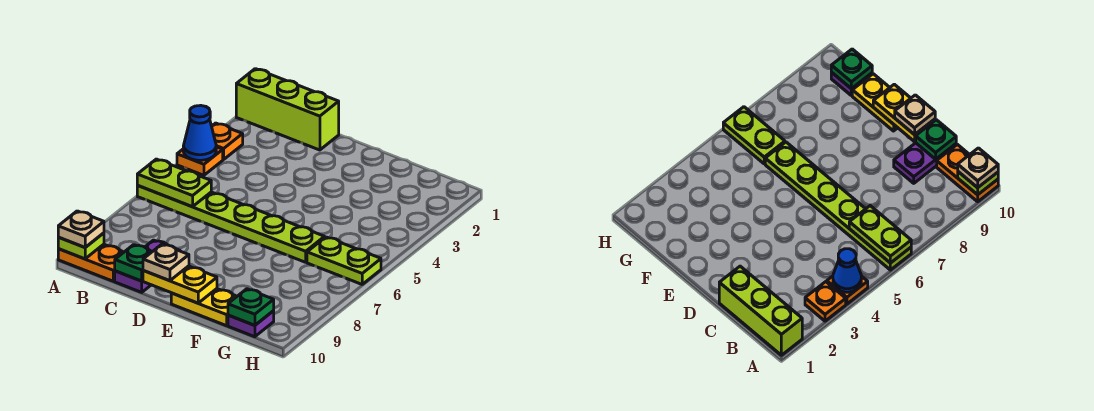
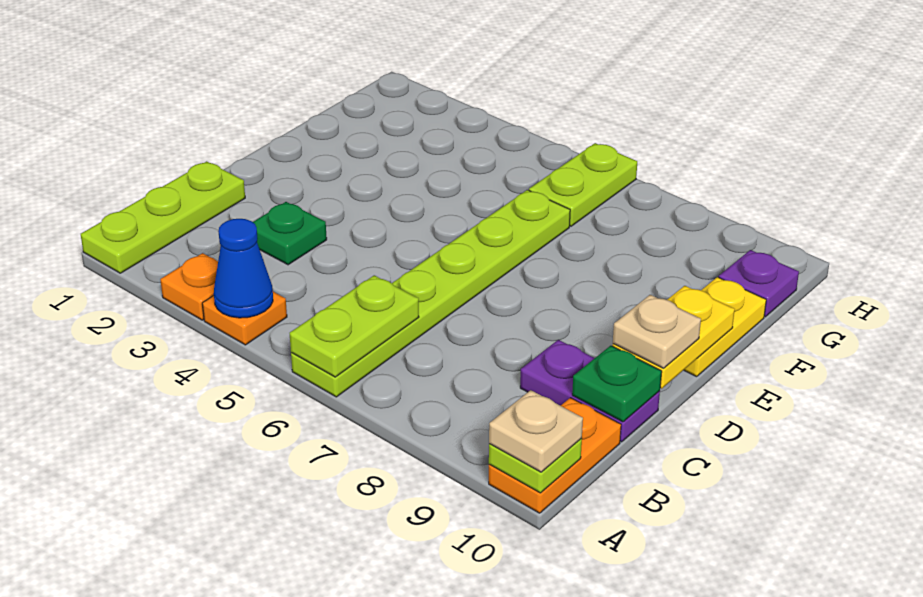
lime brick A1:C1 level 1 -> lime plate A1:C1 level 1
green plate G10 level 2 -> green plate C3 level 1

